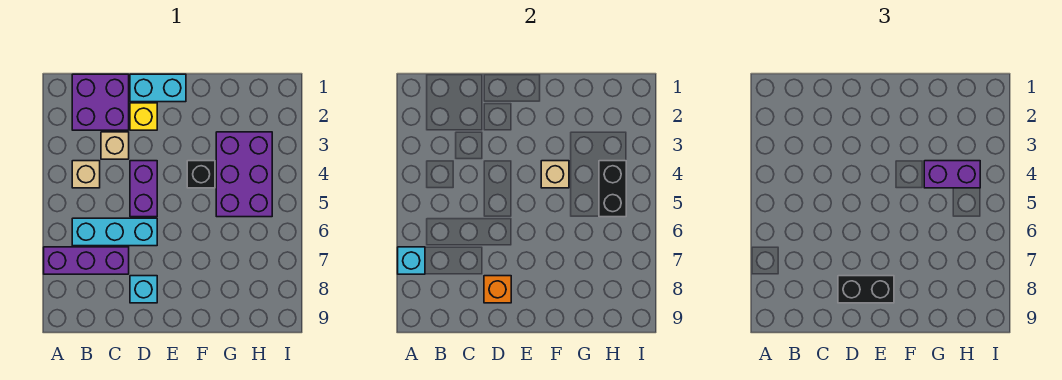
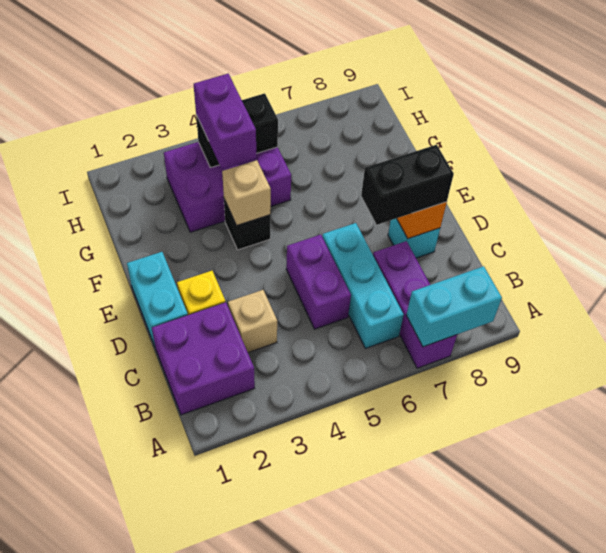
cyan brick A7 level 2 -> cyan brick A7:A8 level 2
tan brick B4 level 1 -> none
purple brick D4:D5 level 1 -> purple brick C5:D5 level 1
black brick D8:E8 level 3 -> black brick D7:D8 level 3

